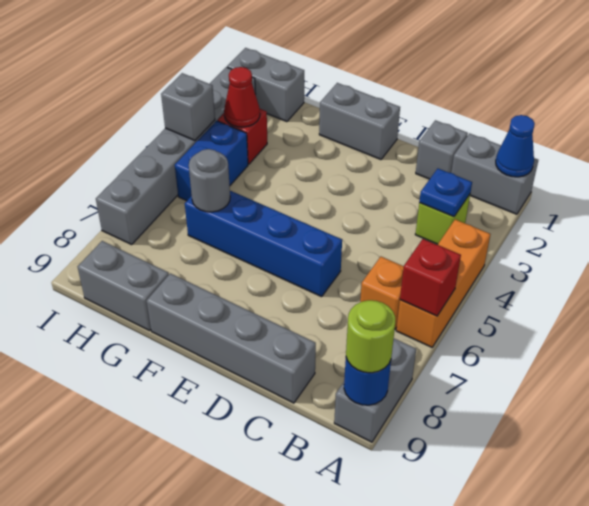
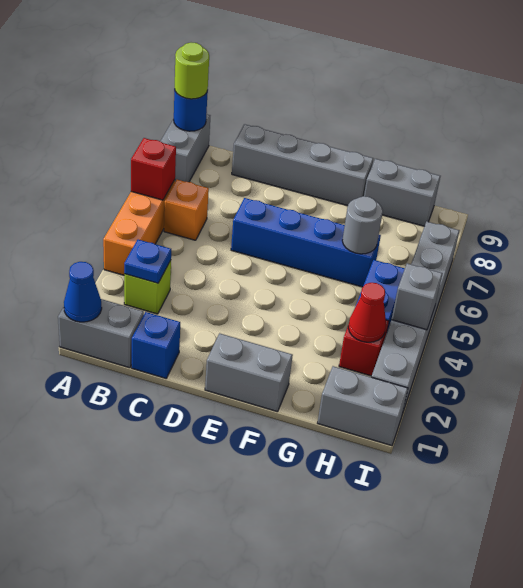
grey brick C1 level 1 -> blue brick C1 level 1

